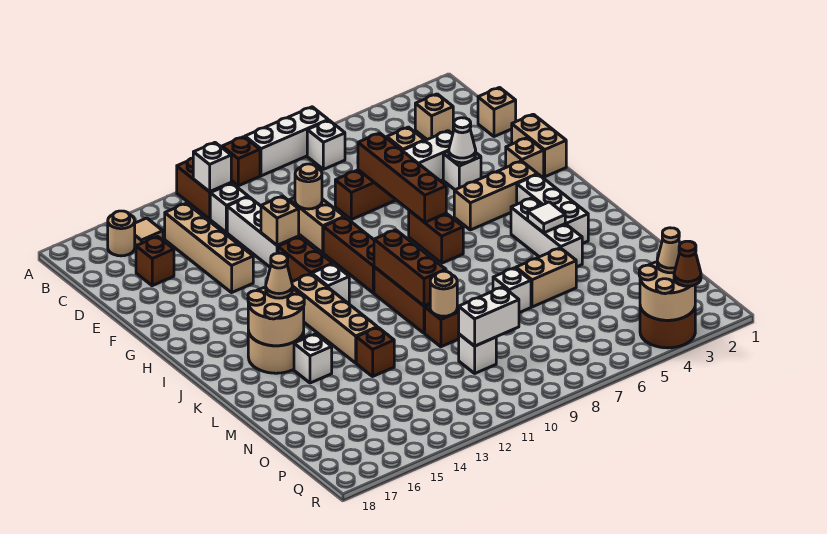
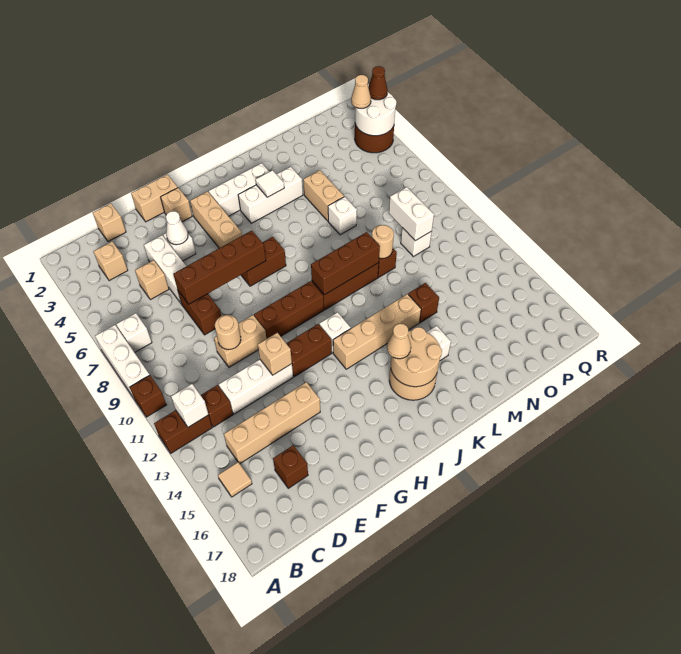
tan round brick B16 level 1 -> none
white brick C12 level 1 -> brown brick C12 level 1
tan round brick Q3:R4 level 2 -> white round brick Q3:R4 level 2

